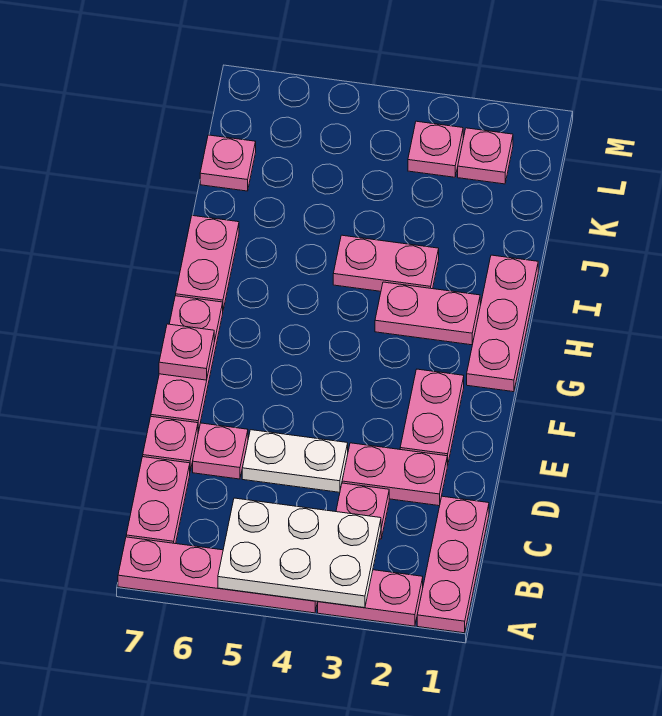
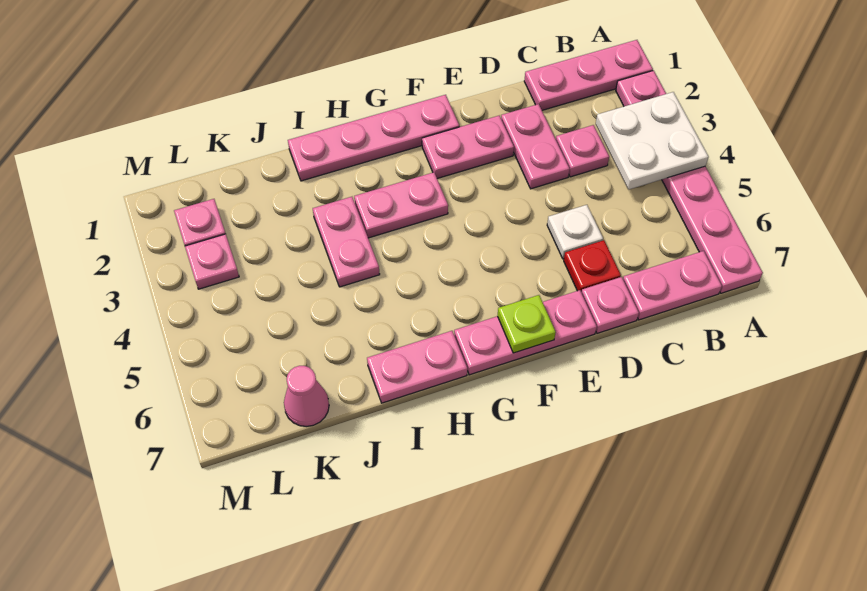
white plate A3:B5 level 2 -> white plate A3:B4 level 2
white plate D4:D5 level 1 -> white plate D5 level 1
pink plate D6 level 1 -> red plate D6 level 1
pink plate F7 level 2 -> lime plate F7 level 2
pink plate G1:I1 level 1 -> pink plate F1:I1 level 1
pink plate H2:H3 level 1 -> pink plate G3:H3 level 1
pink plate K7 level 1 -> pink cone K7 level 1

